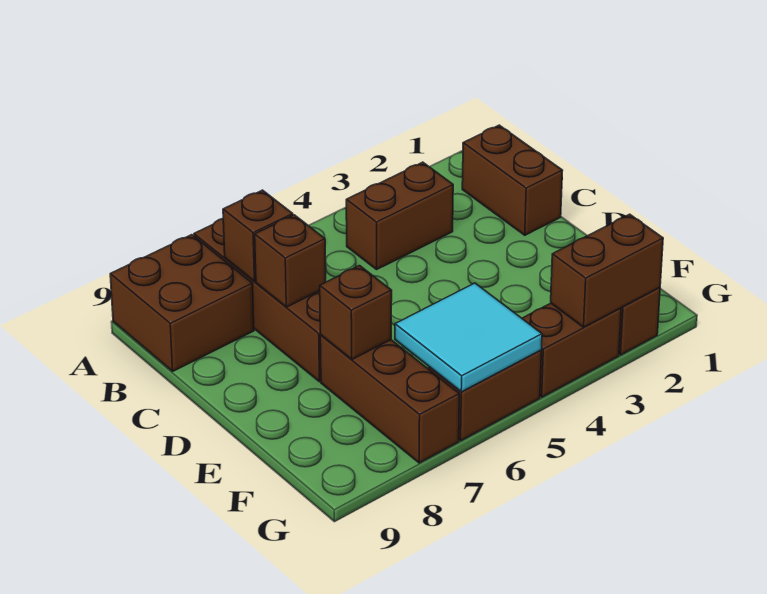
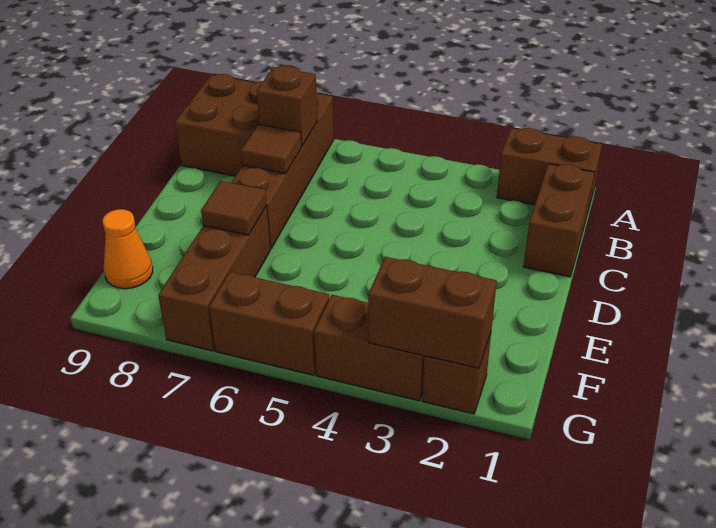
brown brick B3:B4 level 1 -> brown brick A1:A2 level 1
brown brick C7 level 2 -> brown tile C7 level 2
brown brick E7 level 2 -> brown tile E7 level 2
cyan tile F5:G6 level 2 -> none
none -> orange cone F9 level 1

